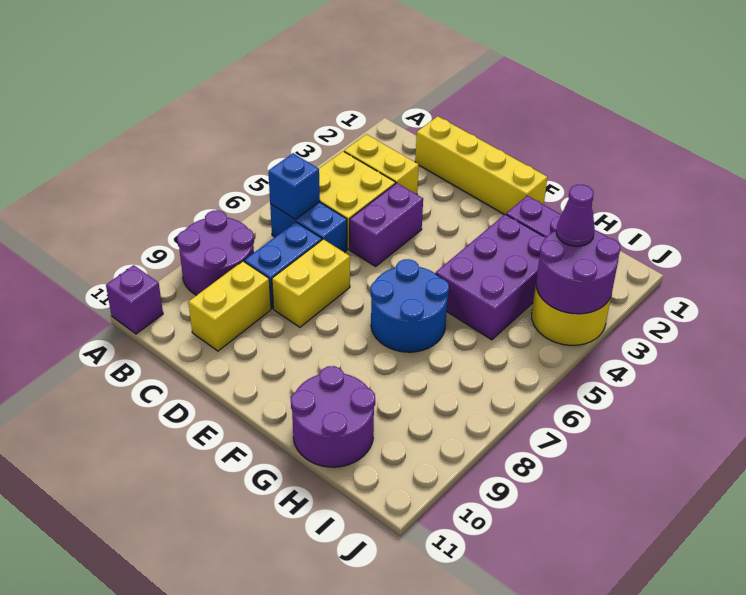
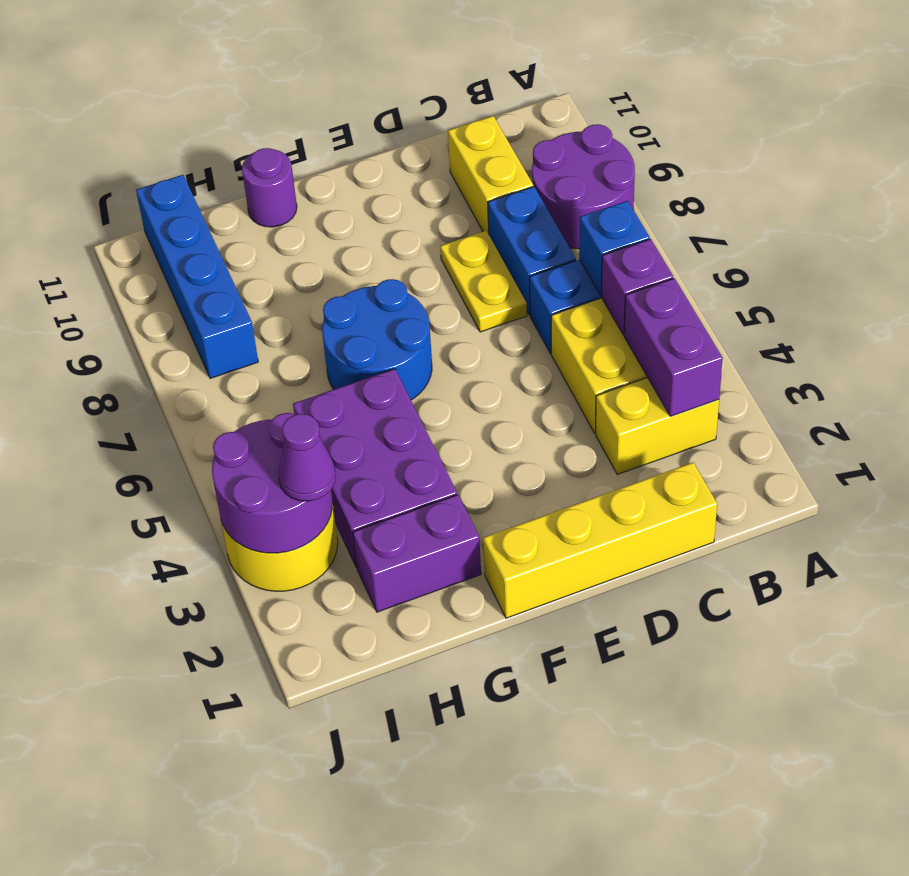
purple brick A11 level 1 -> purple brick B5 level 2
purple brick D4:D5 level 1 -> purple brick B3:B4 level 2
yellow brick D7:D8 level 1 -> yellow plate D7:D8 level 1
purple round brick G10:H11 level 1 -> purple round brick G11 level 1
none -> blue brick I8:I11 level 1

